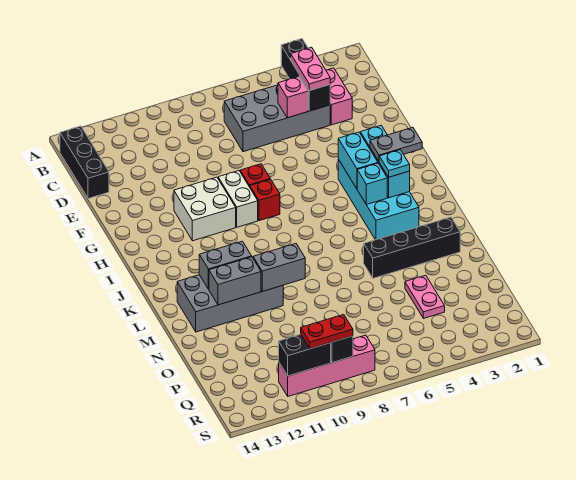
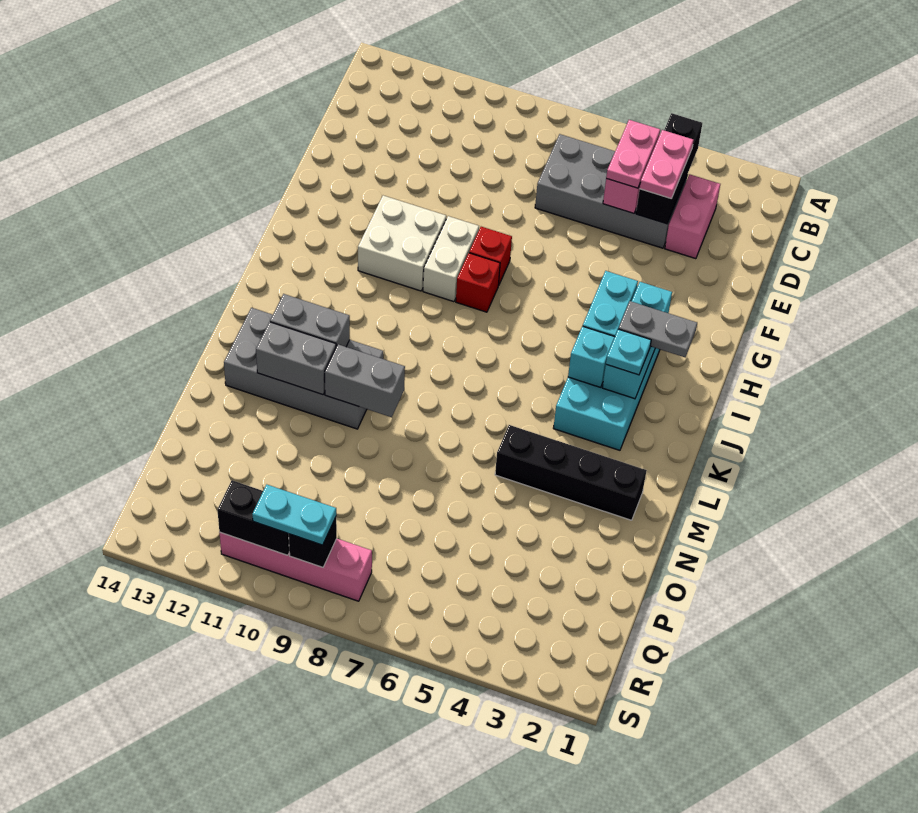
black brick B14:D14 level 1 -> none
pink plate O4:P4 level 1 -> pink plate C5:D5 level 3
red plate R9:R10 level 3 -> cyan plate R9:R10 level 3

